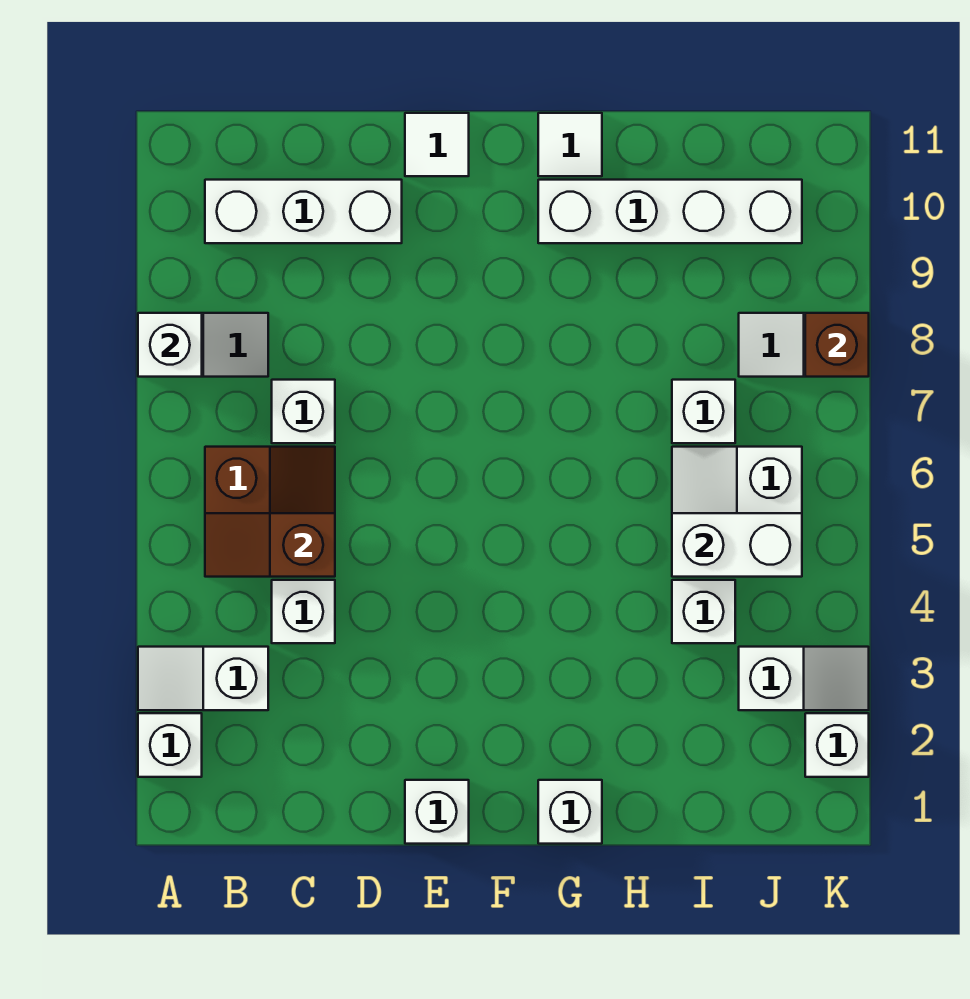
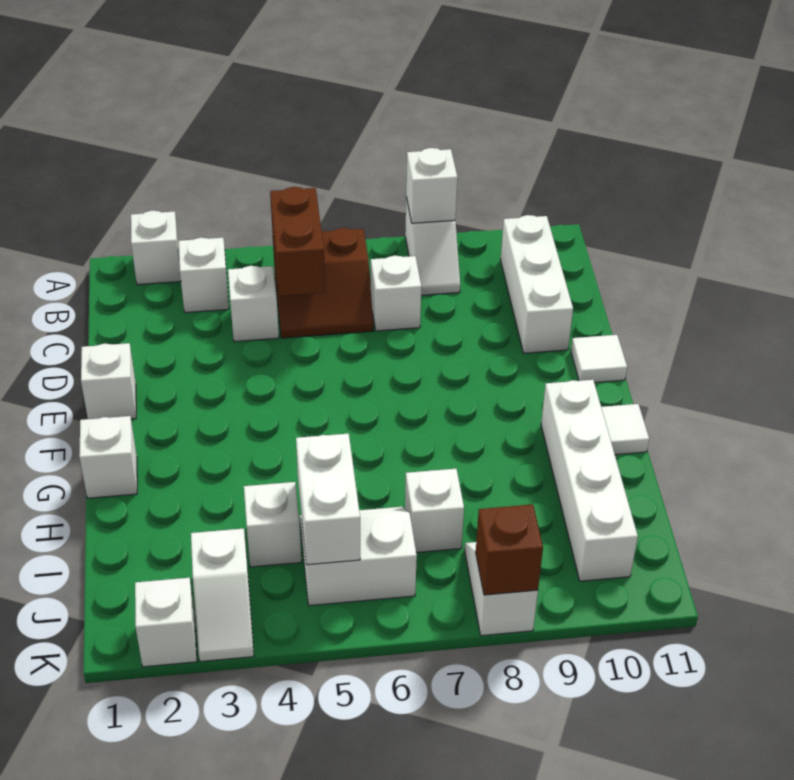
brown slope B5:C5 level 2 top C -> brown brick B5:C5 level 2

